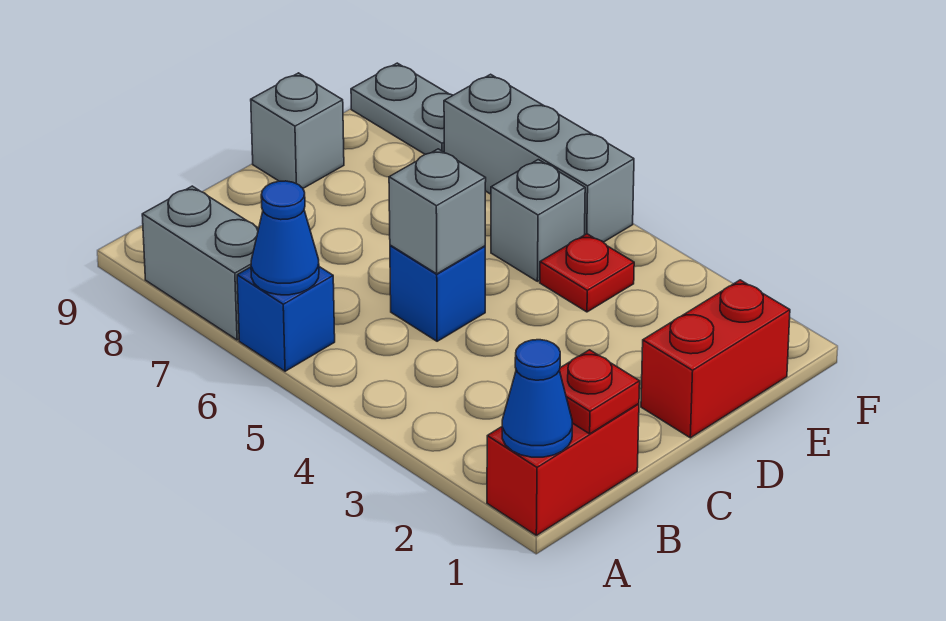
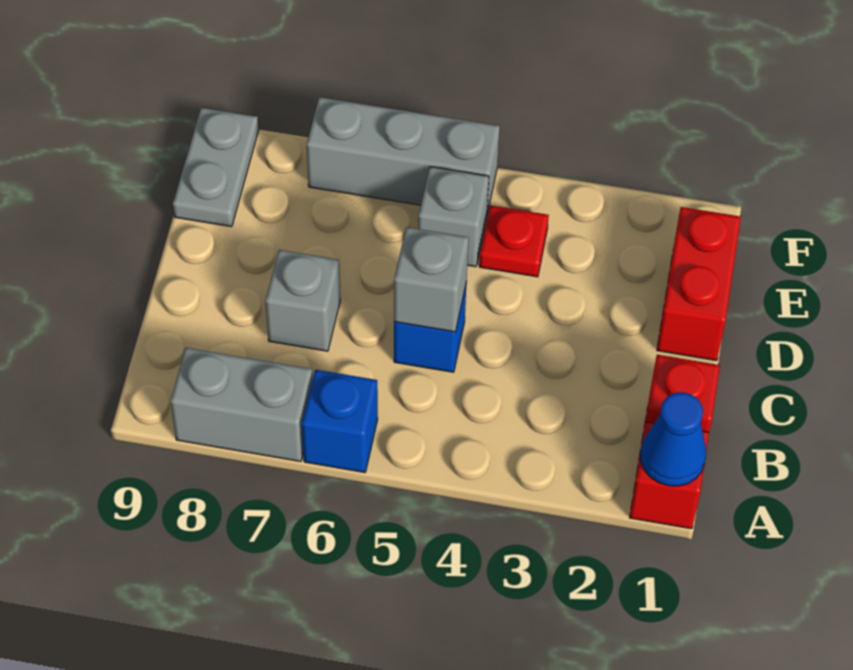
blue cone A6 level 2 -> none
grey brick D9 level 1 -> grey brick C7 level 1
grey plate F8:F9 level 1 -> grey plate E9:F9 level 1

